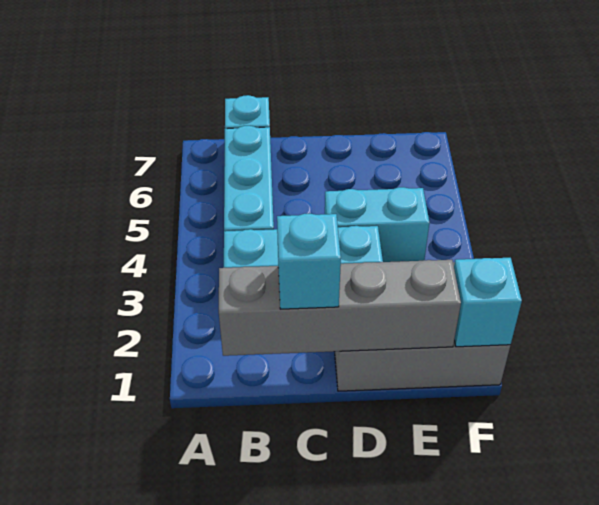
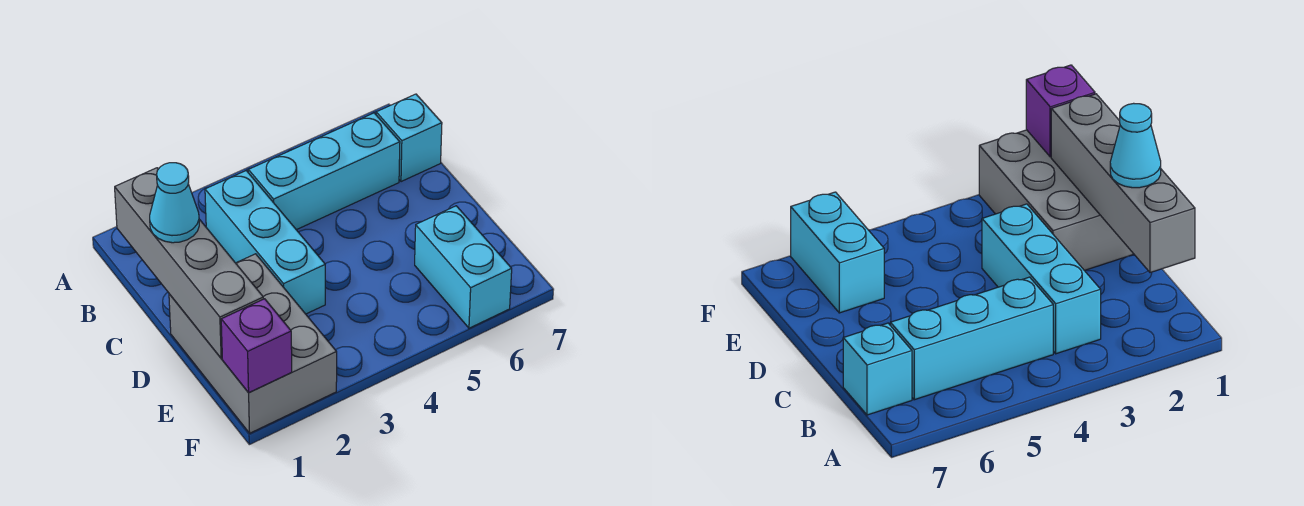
cyan brick C1 level 3 -> cyan cone C1 level 3
cyan brick D4:E4 level 1 -> cyan brick E6:F6 level 1
cyan brick F1 level 2 -> purple brick F1 level 2

